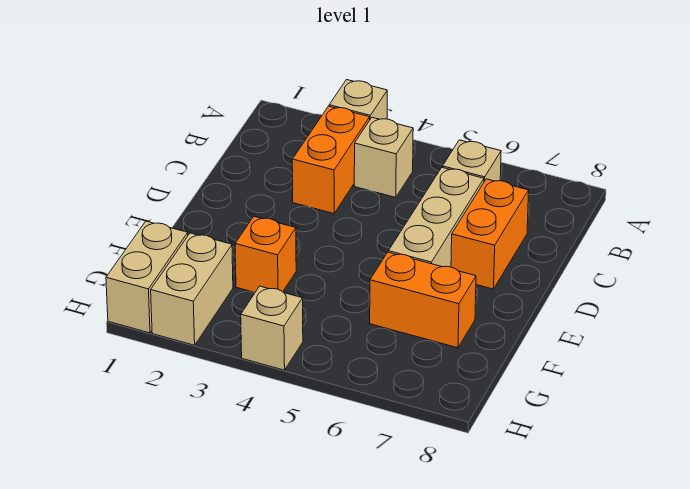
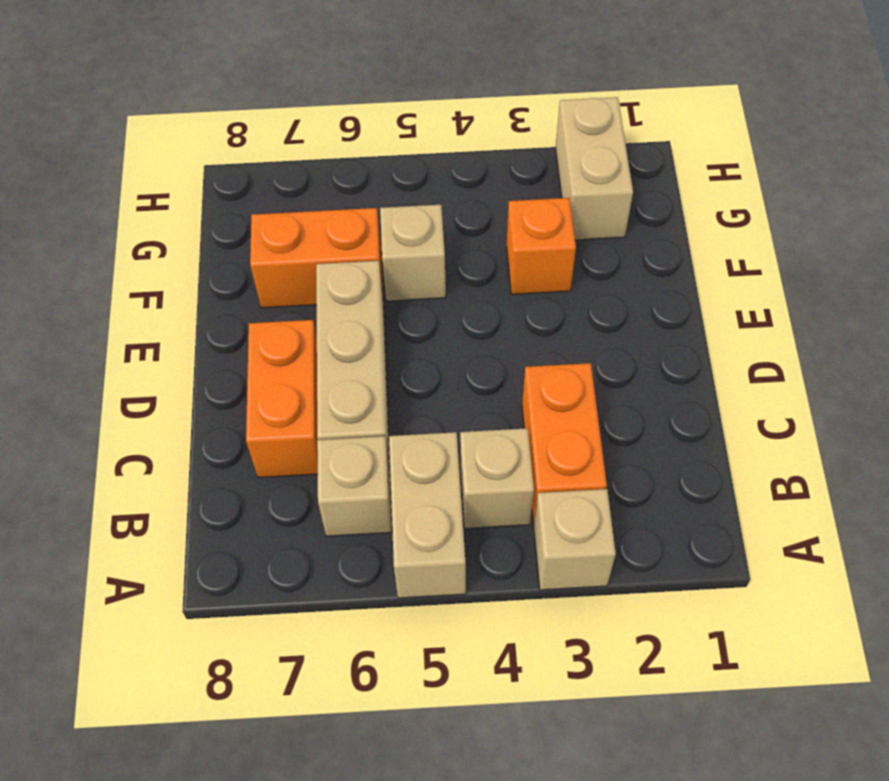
tan brick G1:H1 level 1 -> tan brick A5:B5 level 1
tan brick H4 level 1 -> tan brick F5 level 1

